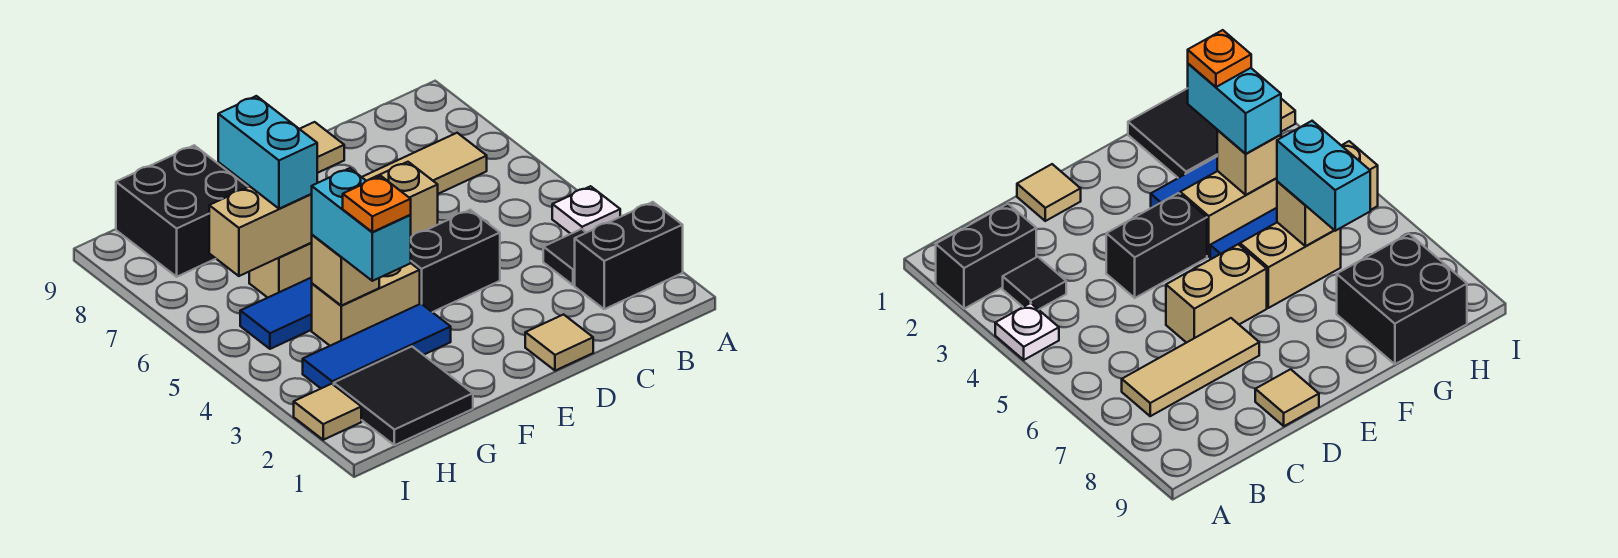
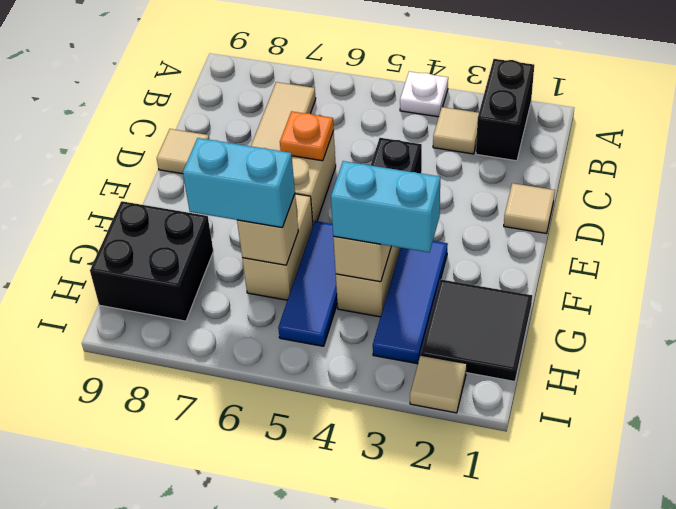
black tile B3 level 1 -> tan tile B3 level 1
orange plate G3 level 4 -> orange plate D6 level 2
tan brick G6:H6 level 2 -> tan brick G6 level 2

